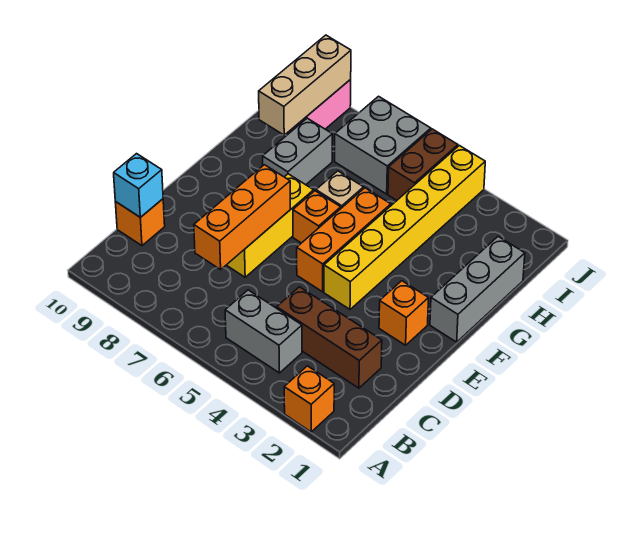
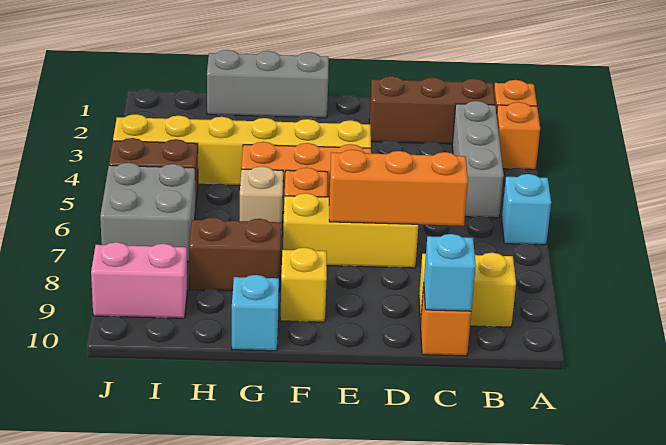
none -> cyan brick A6 level 1
grey brick B4:B5 level 1 -> grey brick B3:B5 level 1
none -> yellow brick B9:C9 level 1
brown brick C2:C4 level 1 -> brown brick B2:D2 level 1
orange brick E2 level 1 -> orange brick A3 level 1
none -> yellow brick F9 level 1
grey brick G8:H8 level 1 -> brown brick G8:H8 level 1
none -> cyan brick G10 level 1
tan brick H9:J9 level 2 -> none

